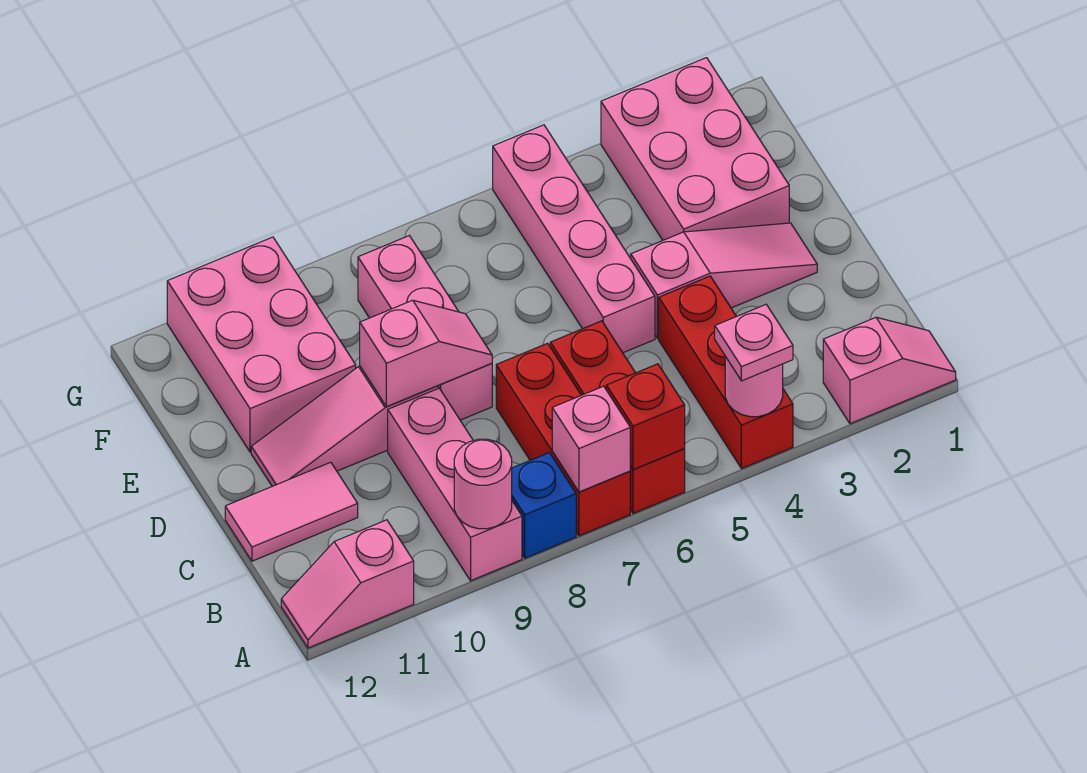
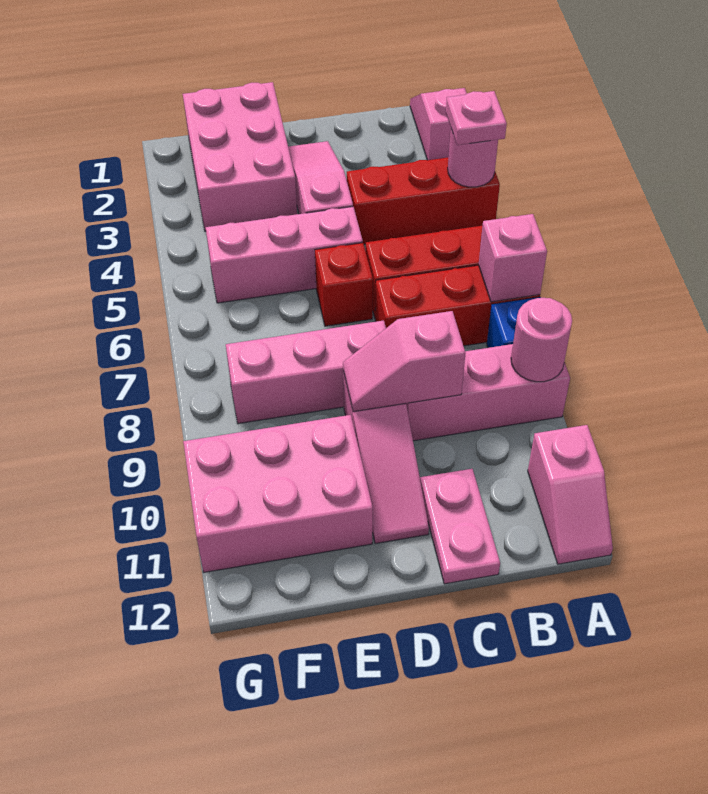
red brick A6 level 2 -> red brick D6 level 1
pink tile C11:C12 level 1 -> pink plate C11:C12 level 1
pink brick D5:G5 level 1 -> pink brick D5:F5 level 1
pink slope D8:D9 level 2 top 9 -> pink slope C9:D9 level 2 top C
pink brick E2:G3 level 1 -> pink brick E1:F3 level 1

